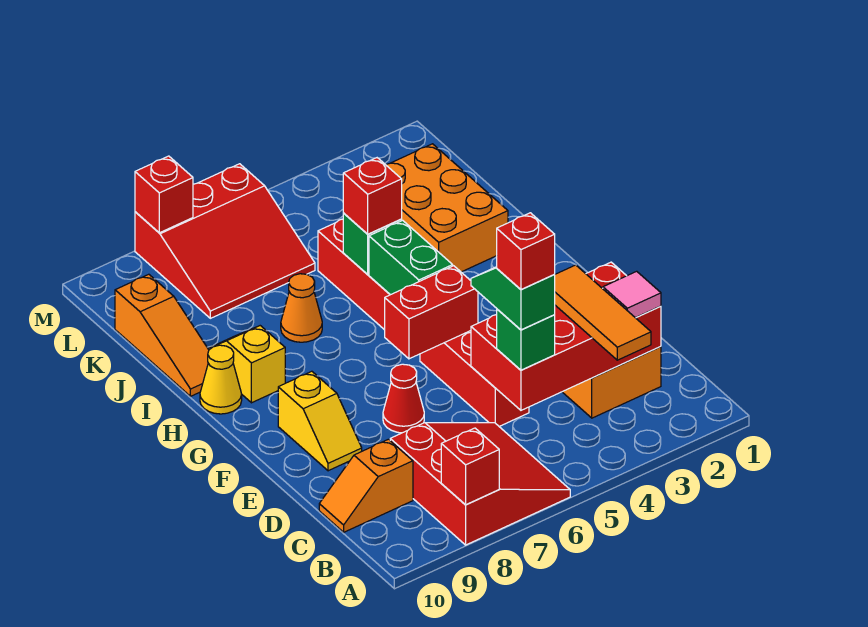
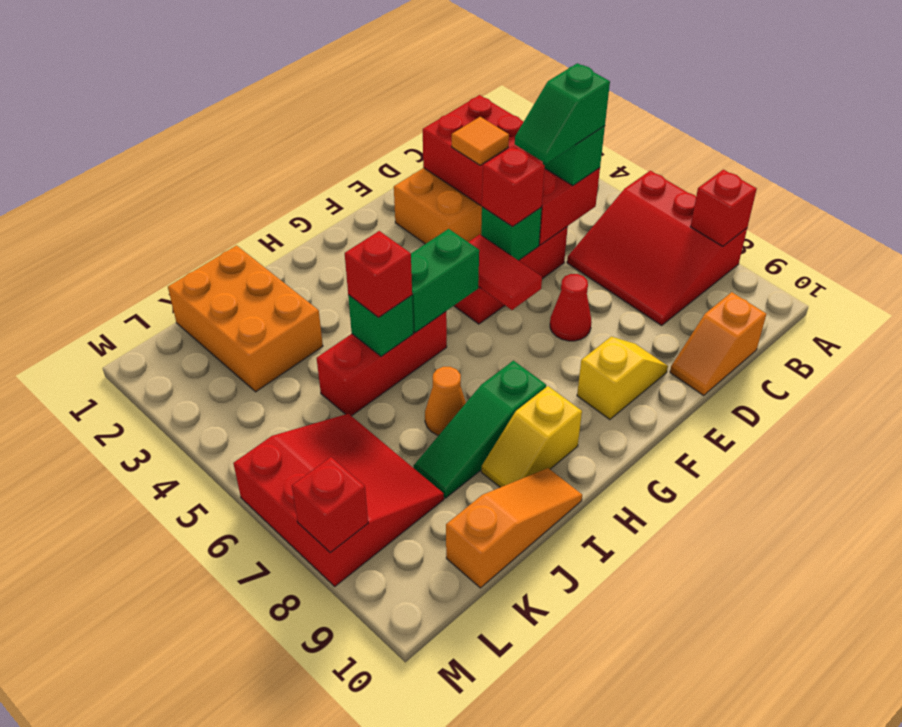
red slope A6:C8 level 1 top 8 -> red slope A6:C8 level 1 top A
orange tile B3:D3 level 3 -> orange tile D3 level 3
pink tile C2 level 3 -> none
red brick C5 level 5 -> red brick E5 level 3
orange slope C9:C10 level 1 top 9 -> orange slope C10:D10 level 1 top C
none -> green brick E5 level 2
red brick F5:F6 level 2 -> red tile F5:F6 level 2
none -> green slope H8:J8 level 1 top H
yellow cone H10 level 1 -> none
orange brick I2:K3 level 1 -> orange brick J1:K3 level 1

